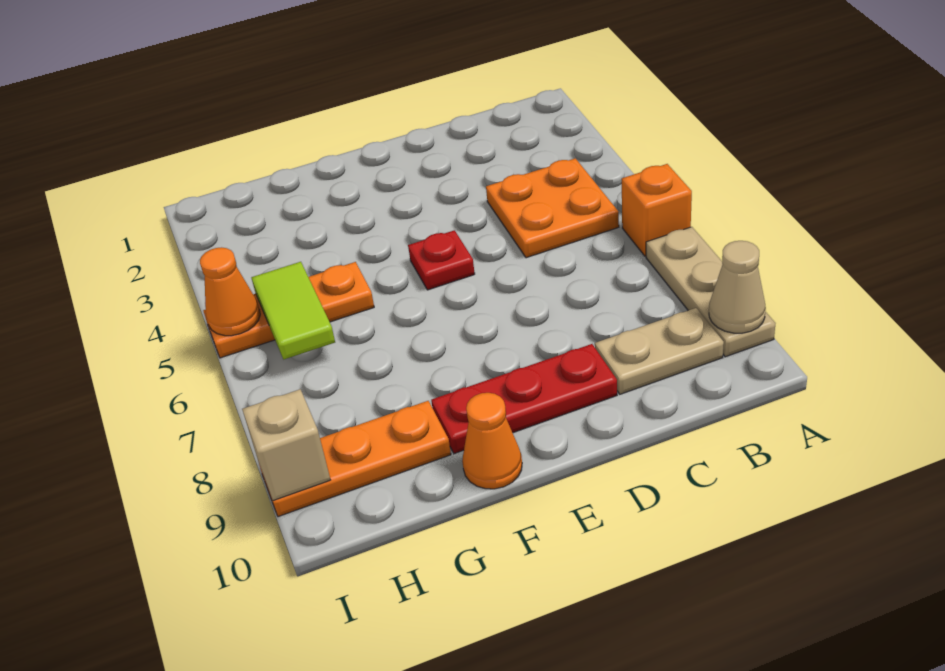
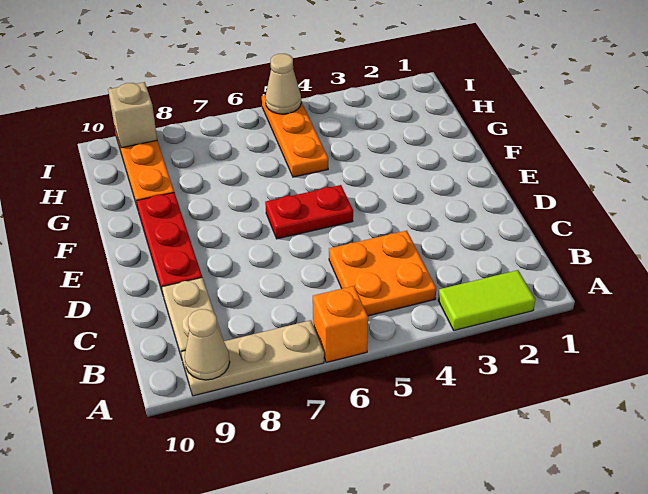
red plate E5 level 1 -> red plate E5:E6 level 1
orange cone F10 level 1 -> none
lime tile H5:H6 level 2 -> lime tile A2:A3 level 1
orange cone I5 level 2 -> tan cone I5 level 2

